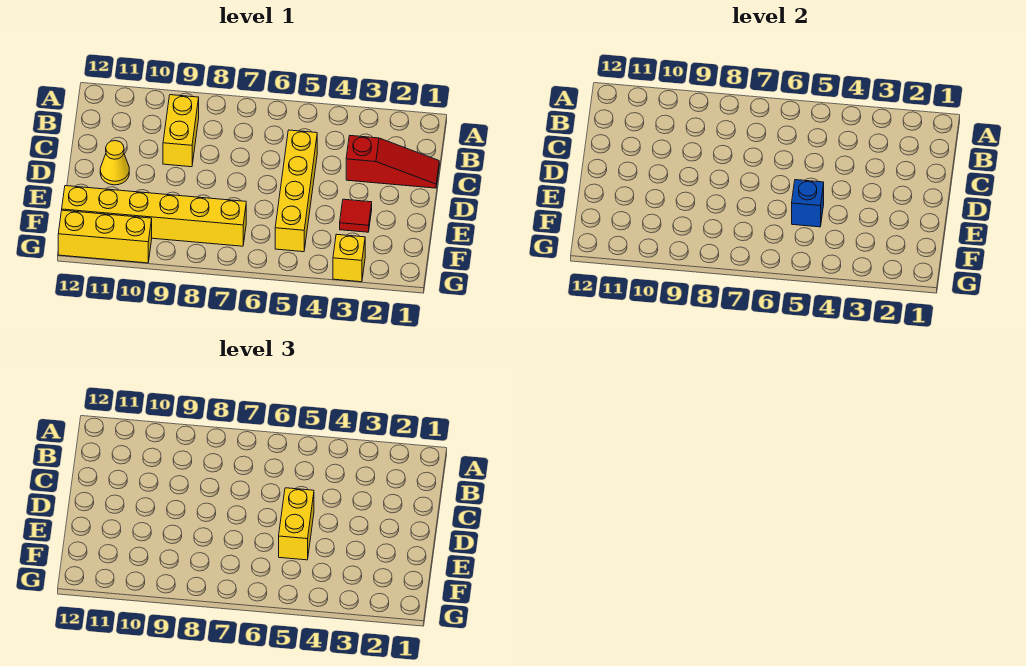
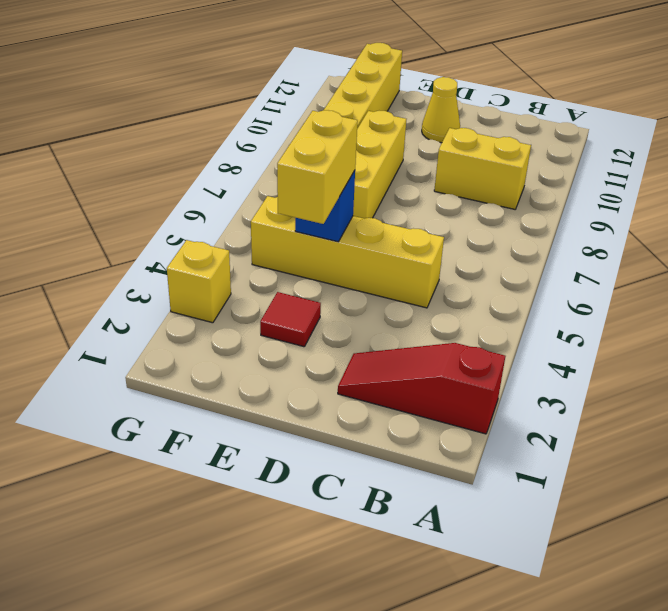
red slope C1:C3 level 1 top 3 -> red slope A2:C2 level 1 top A
yellow brick D5:E5 level 3 -> yellow brick E4:E5 level 3
yellow brick G10:G12 level 1 -> yellow brick E7:E9 level 1

